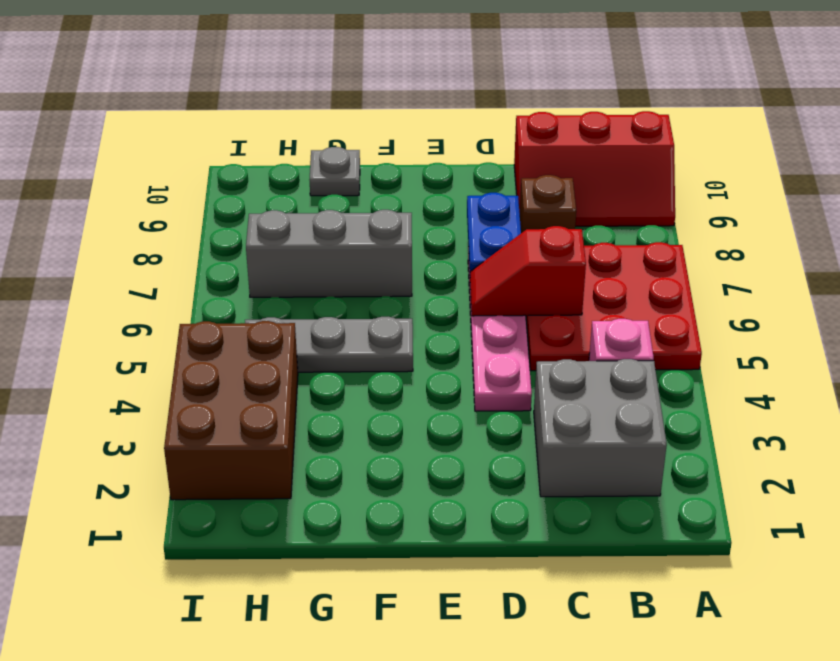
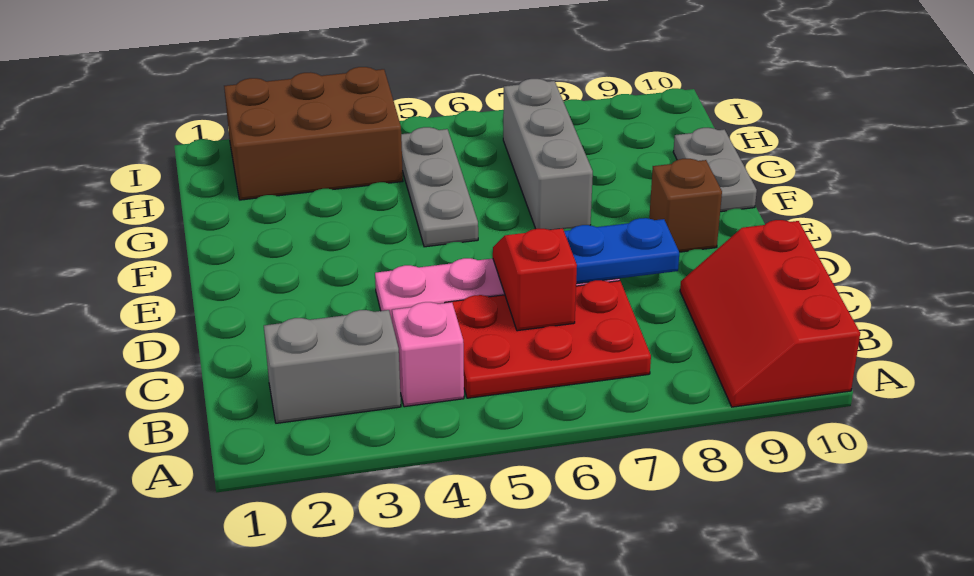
red plate A5:C7 level 1 -> red plate B5:C7 level 1
grey brick B2:C3 level 1 -> grey brick B2:B3 level 1
brown brick C8 level 1 -> brown brick E9 level 1
grey plate G10 level 1 -> grey plate F10:G10 level 1

